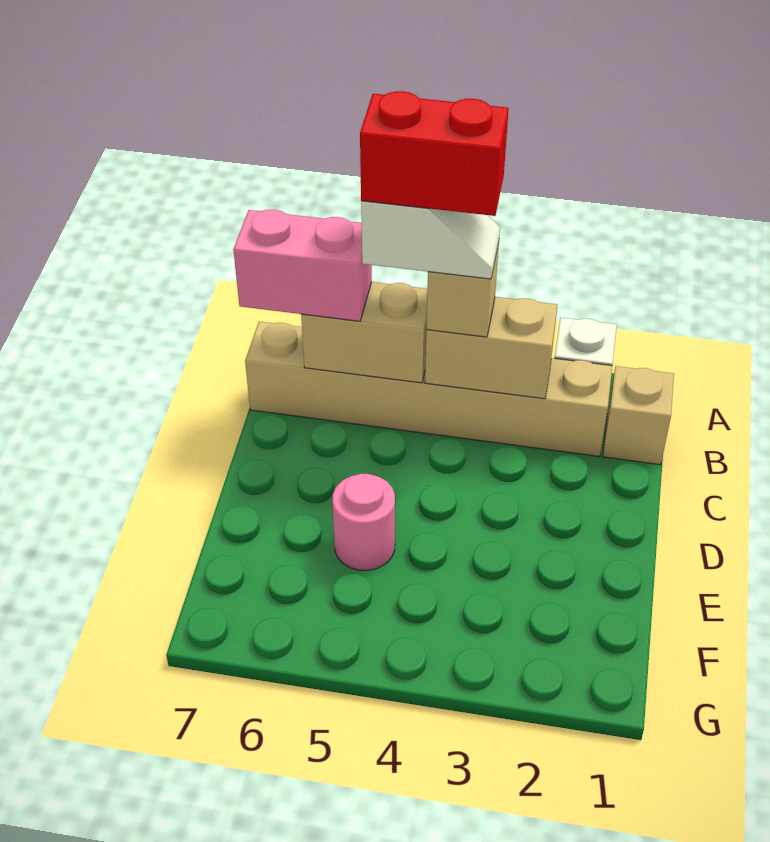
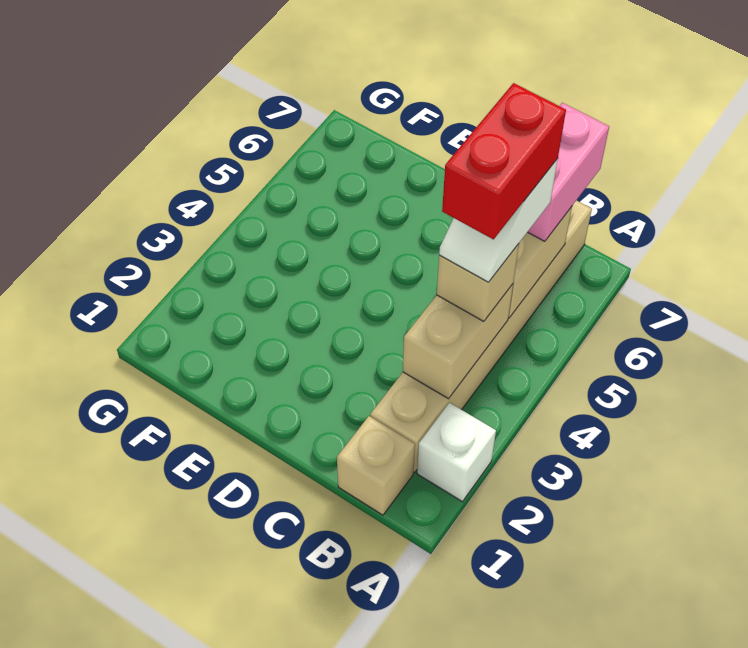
pink round brick E5 level 1 -> none

